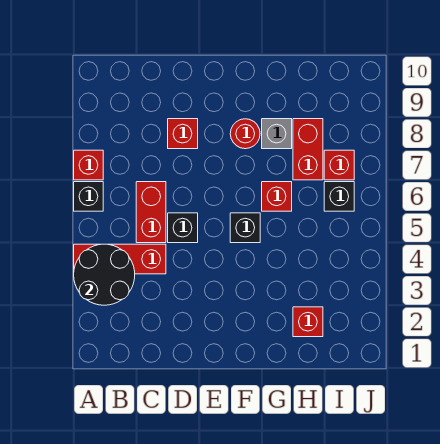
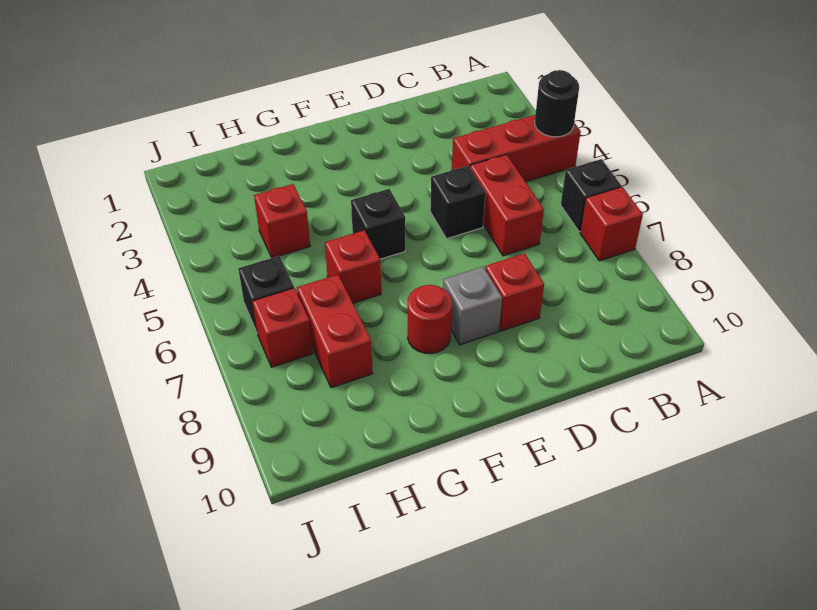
black round brick A3:B4 level 2 -> black round brick A4 level 2
grey brick G8 level 1 -> grey brick E8 level 1
red brick H2 level 1 -> red brick H4 level 1

